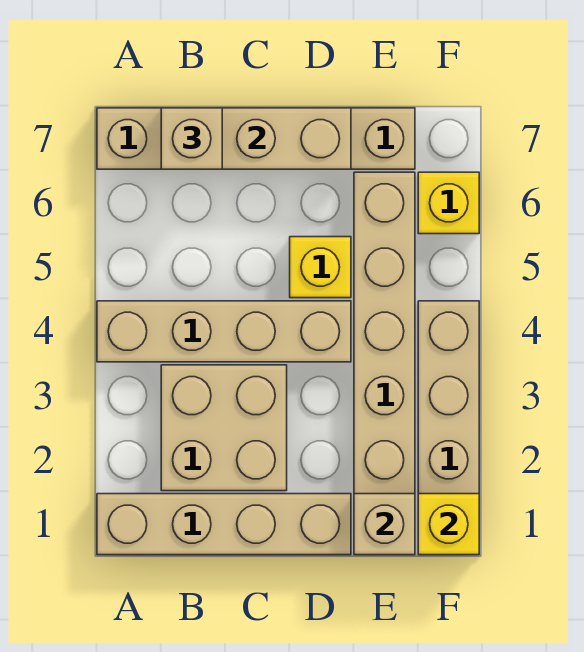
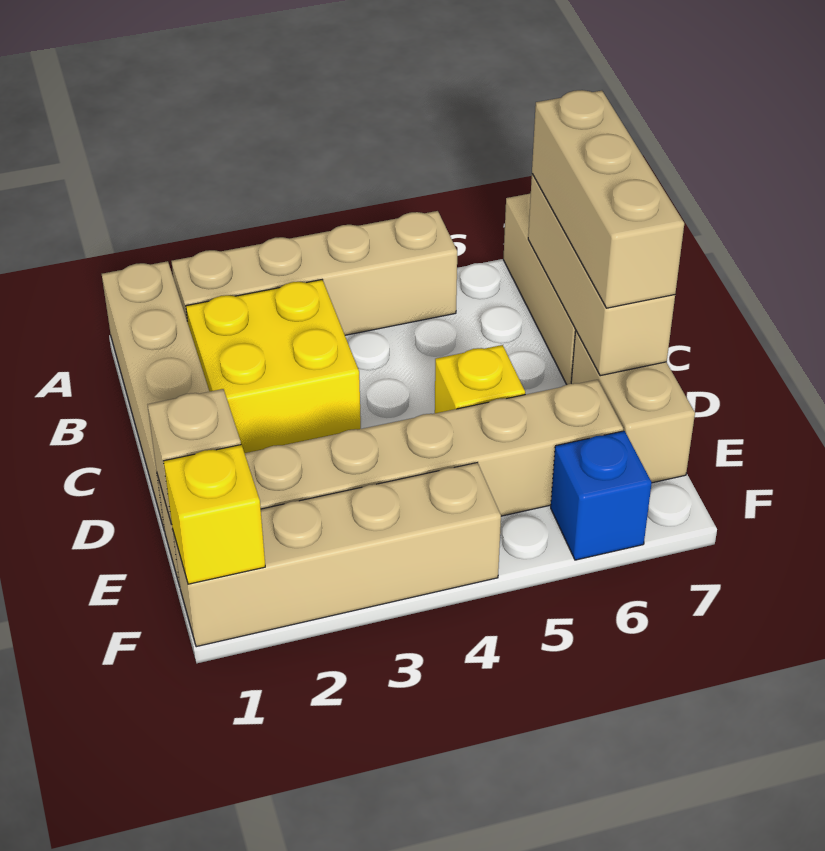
tan brick A4:D4 level 1 -> tan brick A2:A5 level 1
tan brick B2:C3 level 1 -> yellow brick B2:C3 level 1
tan brick B7 level 3 -> tan brick B7:D7 level 3
yellow brick F6 level 1 -> blue brick F6 level 1

